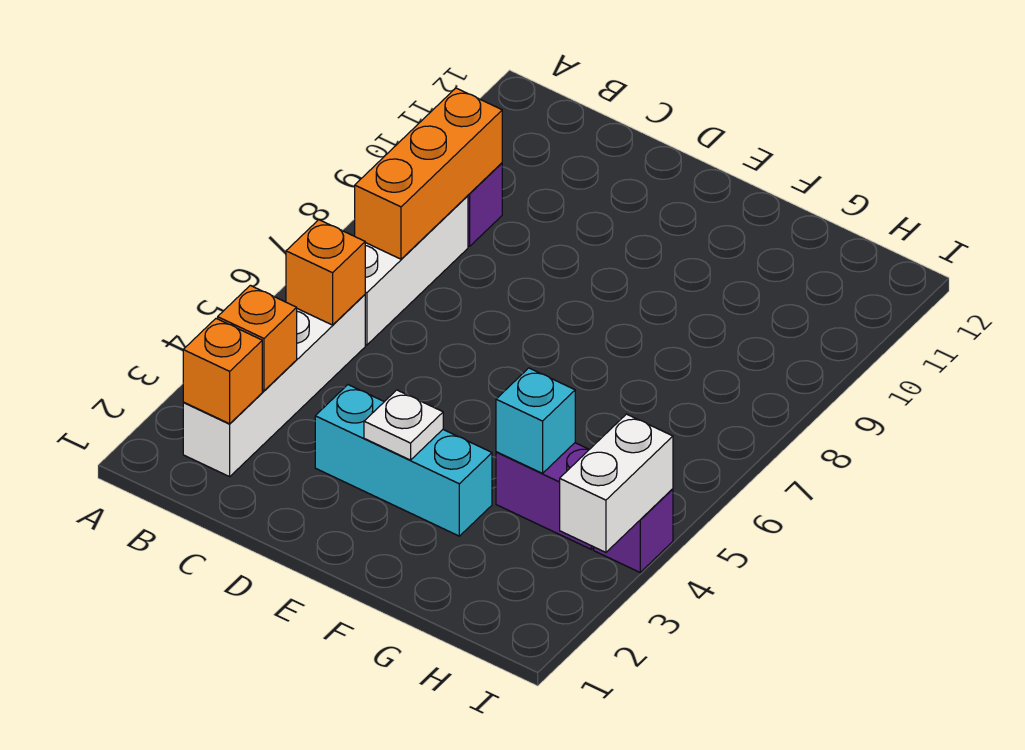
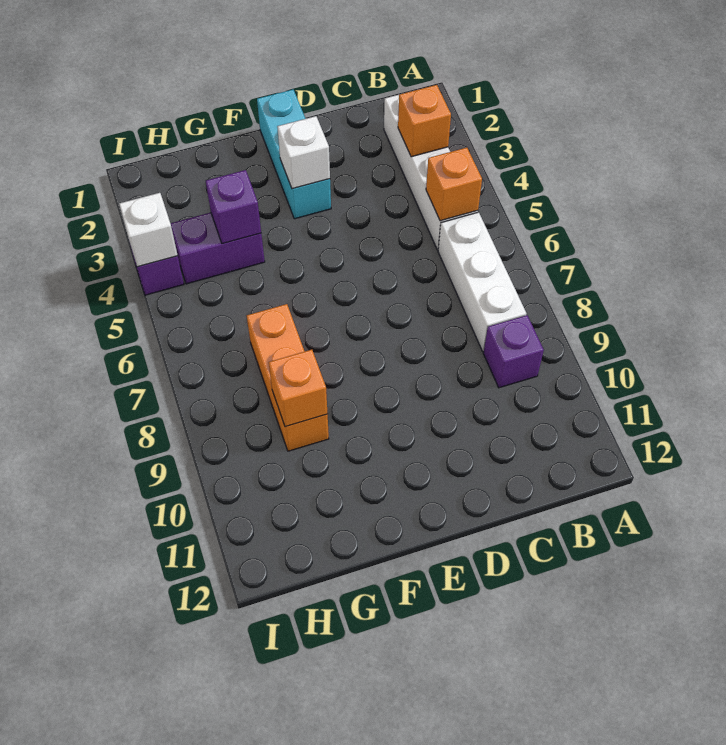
orange brick B2 level 2 -> orange brick G9 level 2
orange brick B7:B9 level 2 -> orange brick G7:G9 level 1
cyan brick D3:F3 level 1 -> cyan brick E1:E3 level 1
white plate E3 level 2 -> white brick E3 level 2
cyan brick G4 level 2 -> purple brick G4 level 2
white brick I3:I4 level 2 -> white brick I4 level 2

